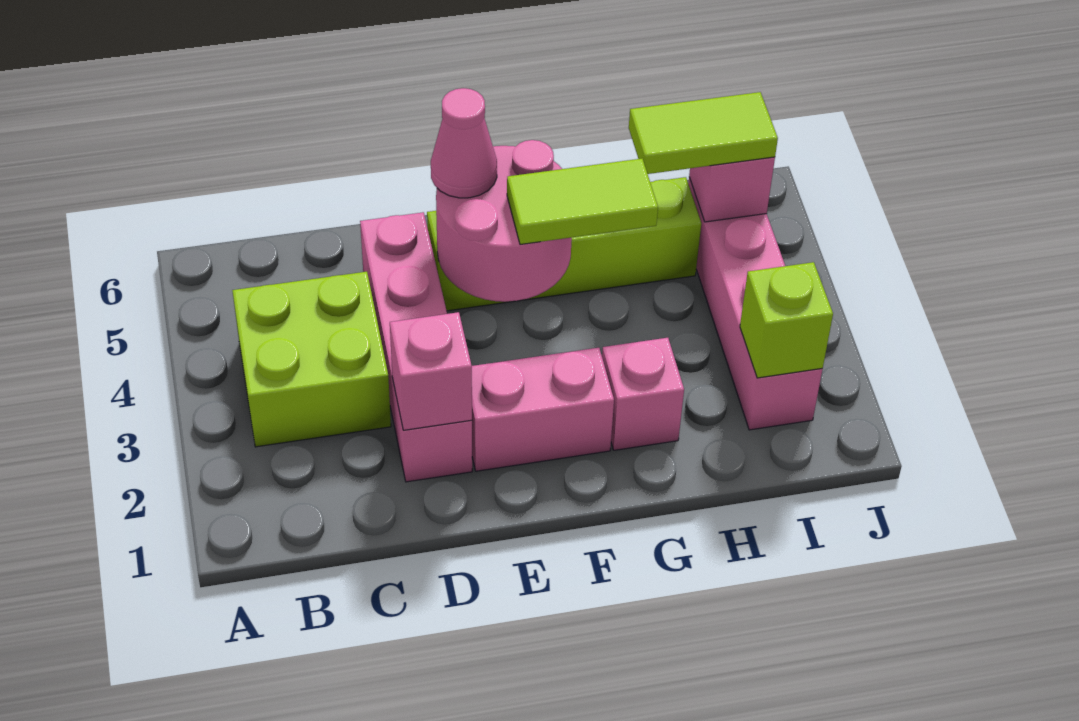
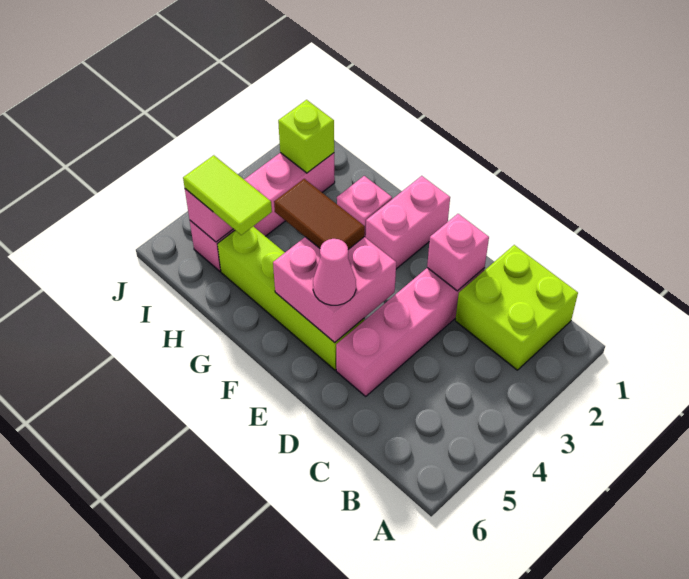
lime brick B3:C4 level 1 -> lime brick B1:C2 level 1
pink brick E2:F2 level 1 -> pink brick F1:F2 level 1
pink round brick E4:F5 level 2 -> pink brick E4:F5 level 2
lime tile F4:G4 level 3 -> brown tile F4:G4 level 3

